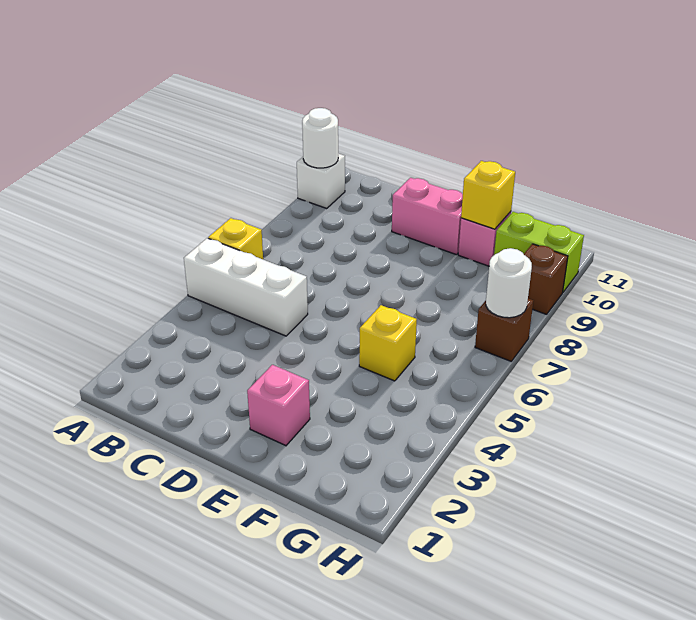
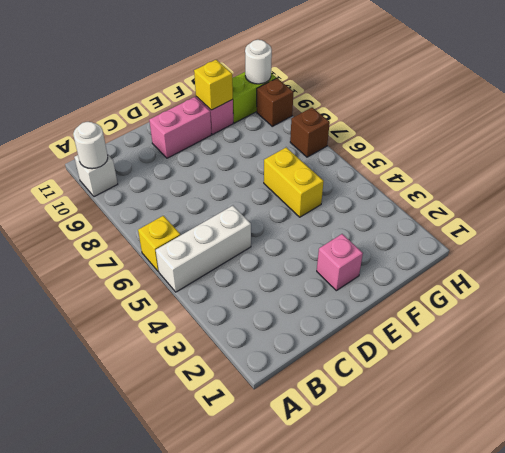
yellow brick F5 level 1 -> yellow brick F5:F6 level 1
white round brick H7 level 2 -> white round brick H10 level 2

